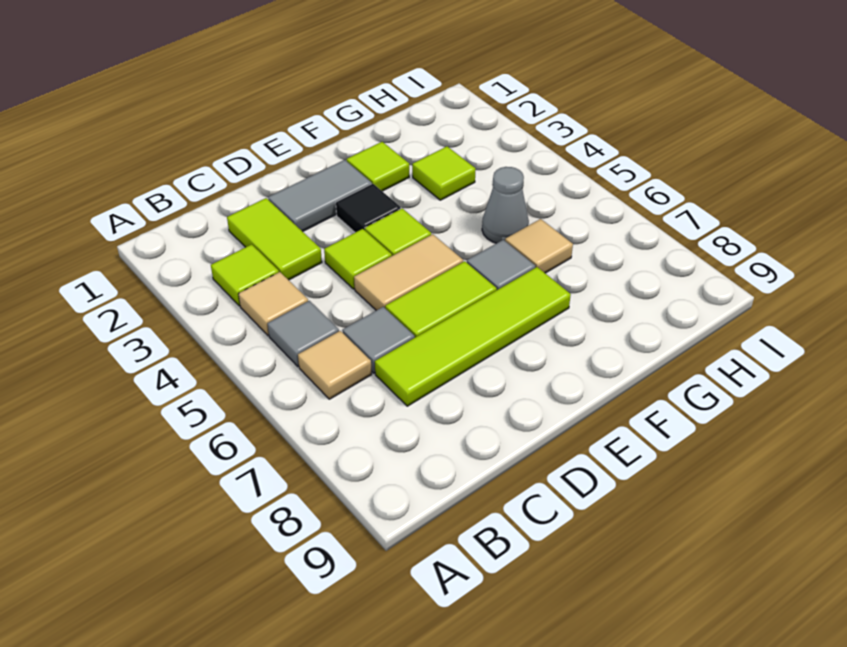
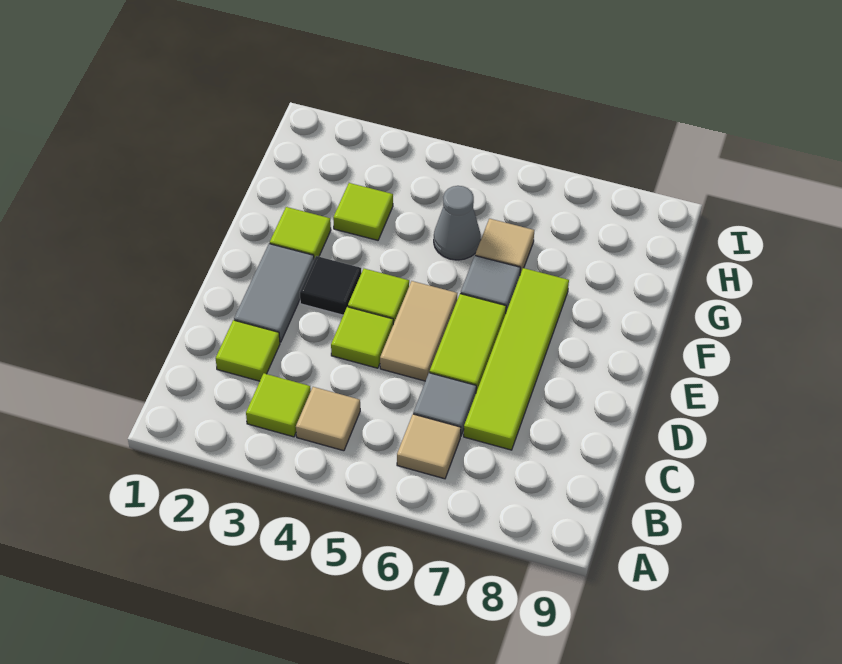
grey tile B5 level 1 -> none
lime tile C2:C3 level 1 -> lime tile C2 level 1

